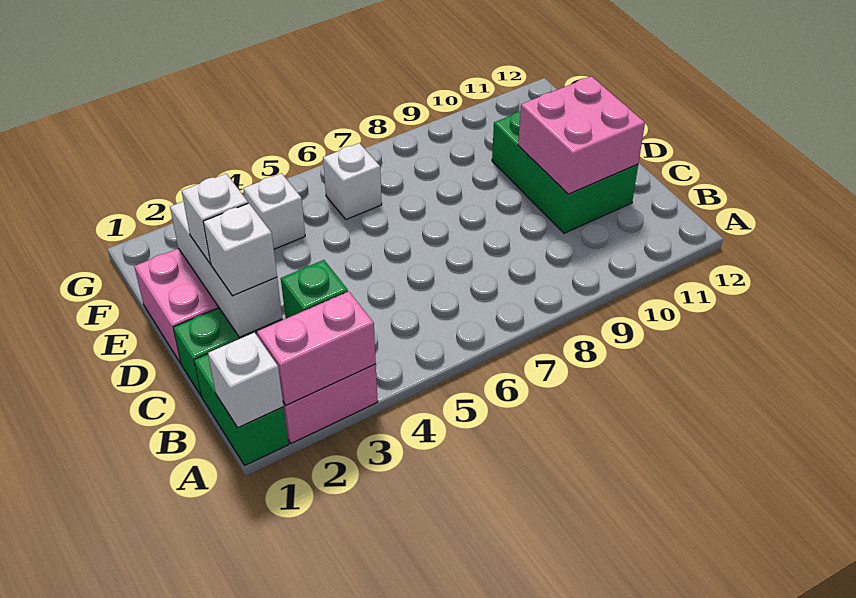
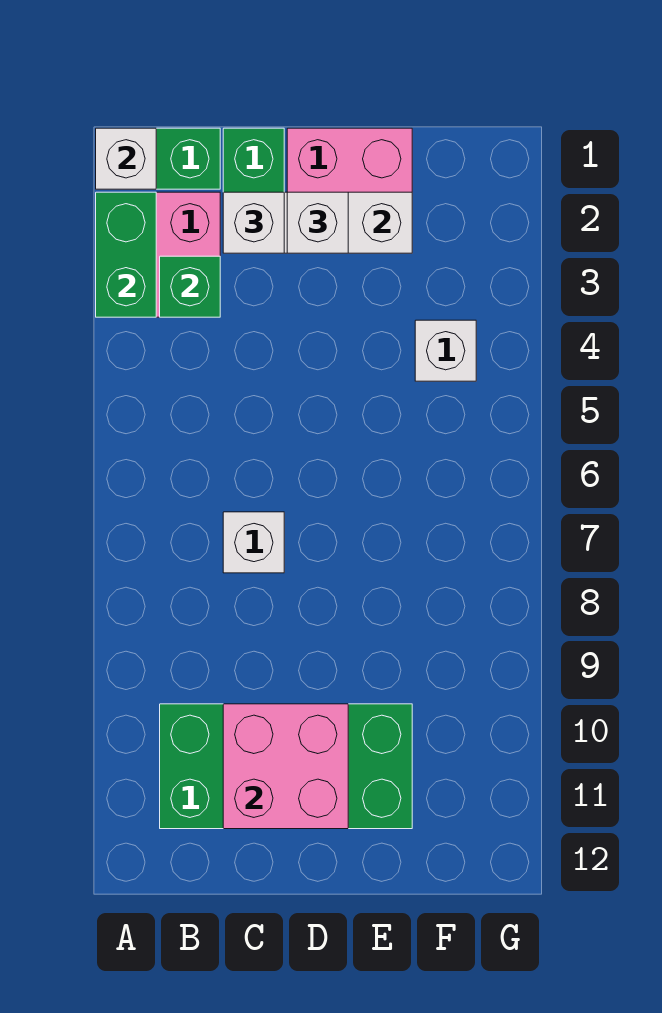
pink brick A2:A3 level 2 -> green brick A2:A3 level 2
green brick C10:E11 level 1 -> green brick B10:E11 level 1
white brick F6 level 1 -> white brick C7 level 1

